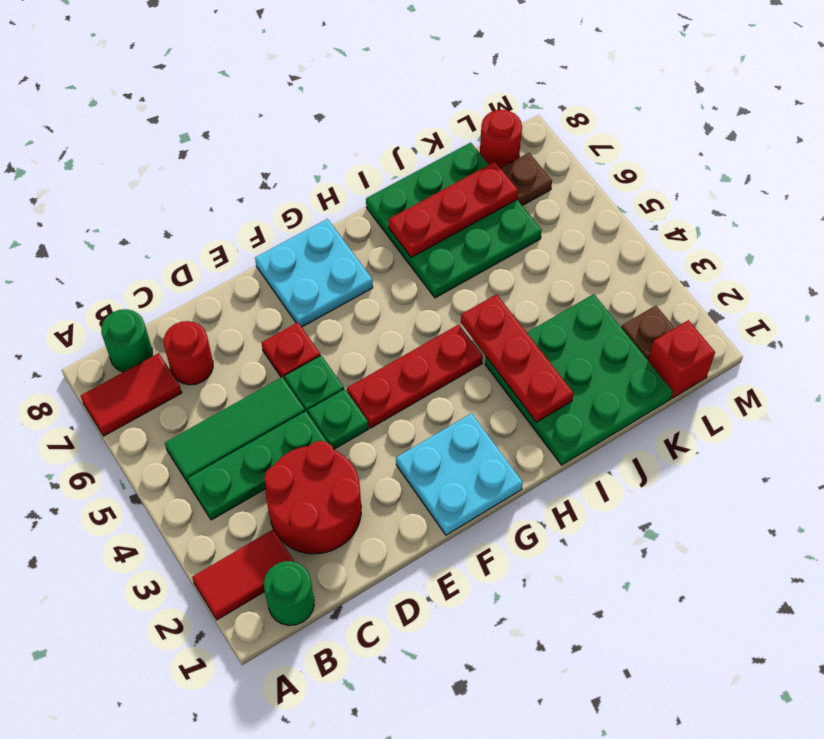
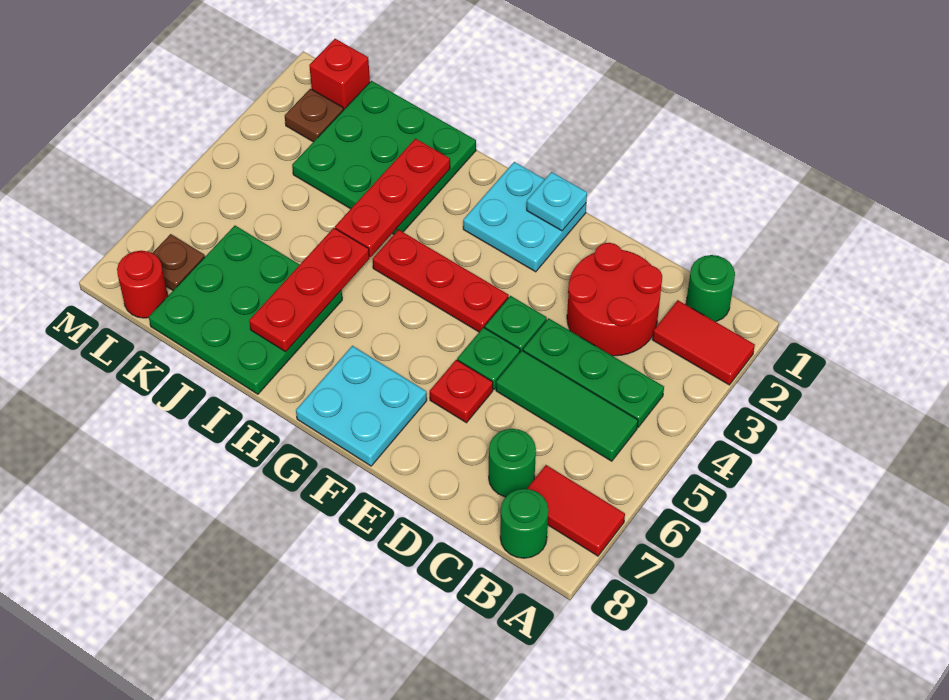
red round brick C7 level 1 -> green round brick C7 level 1
none -> cyan plate F1 level 2
red plate I7:K7 level 2 -> red plate I5:I7 level 2

